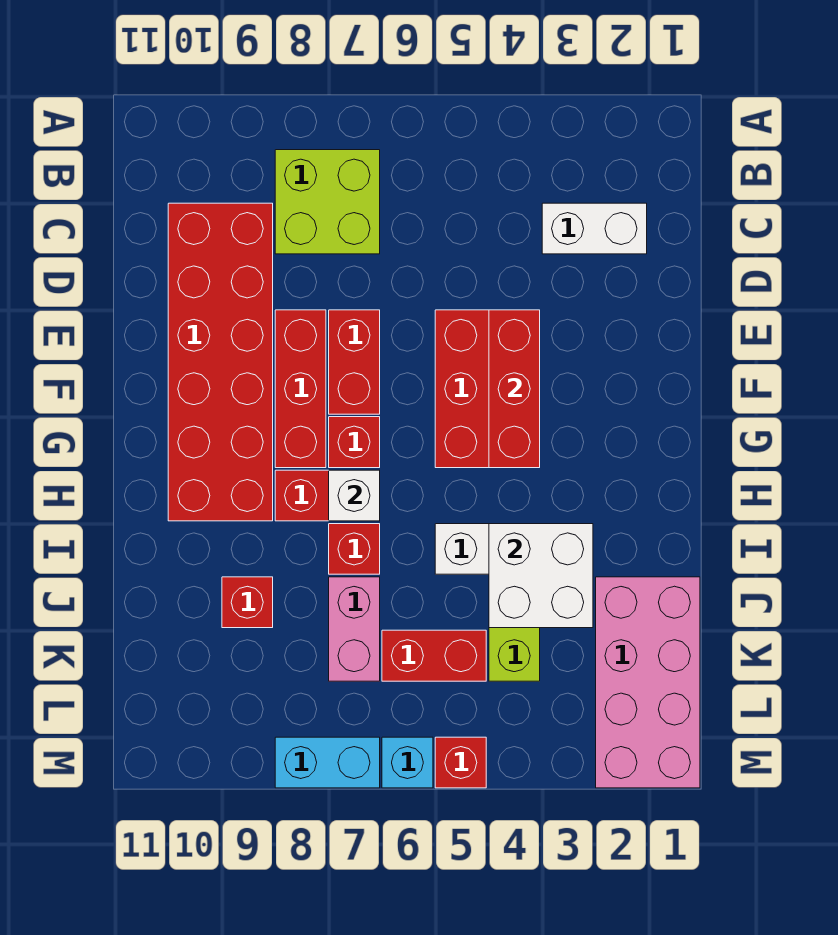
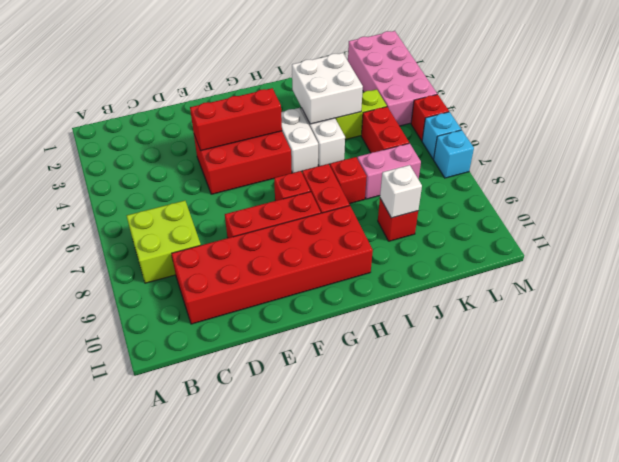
white brick C2:C3 level 1 -> white brick H4:H5 level 1
red brick E7:F7 level 1 -> none
white brick H7 level 2 -> white brick J9 level 2
pink brick J1:M2 level 1 -> pink brick L1:M4 level 1
cyan brick M7:M8 level 1 -> cyan brick M7 level 1

